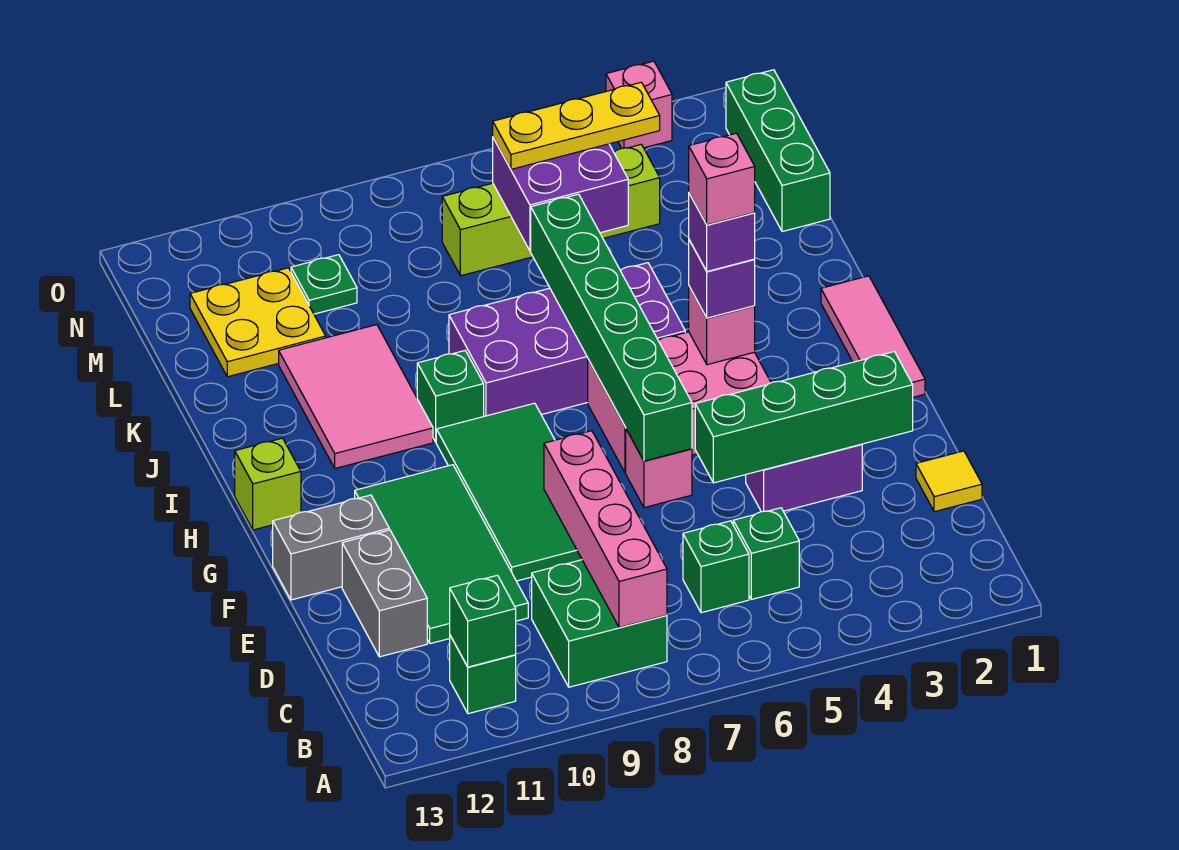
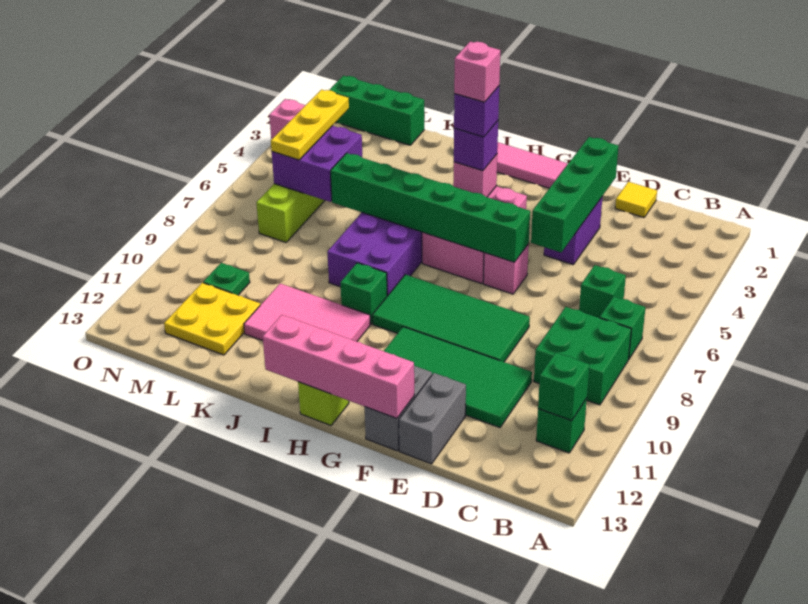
pink brick B8:E8 level 2 -> pink brick F13:I13 level 2
green brick C5 level 1 -> green brick B7 level 1
grey brick D12:E12 level 1 -> grey brick E12:E13 level 1

